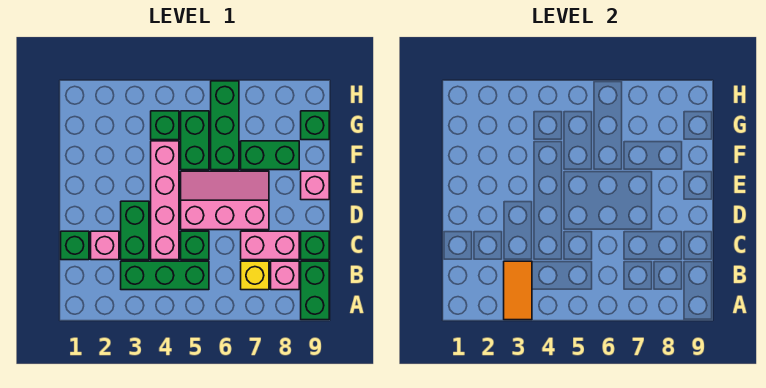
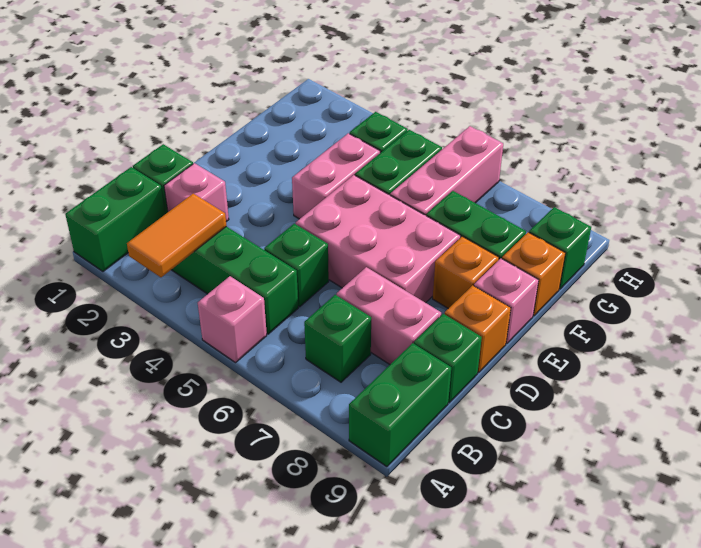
yellow brick B7 level 1 -> green brick B7 level 1
pink brick B8 level 1 -> pink brick A5 level 1
green brick C3:D3 level 1 -> green brick A1:B1 level 1
pink brick C4:F4 level 1 -> pink brick E4:F4 level 1
pink slope D5:E7 level 1 top D -> pink brick D5:E7 level 1
none -> orange brick D9 level 1
none -> orange brick E8 level 1
green brick F6:H6 level 1 -> pink brick F6:H6 level 1
none -> orange brick F9 level 1

